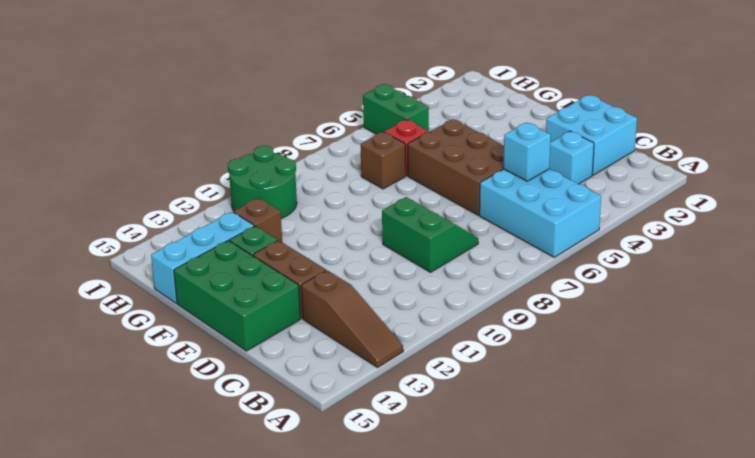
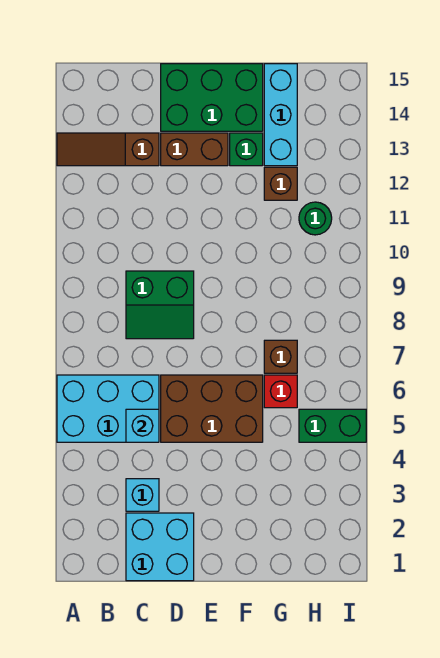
green round brick H10:I11 level 1 -> green round brick H11 level 1

